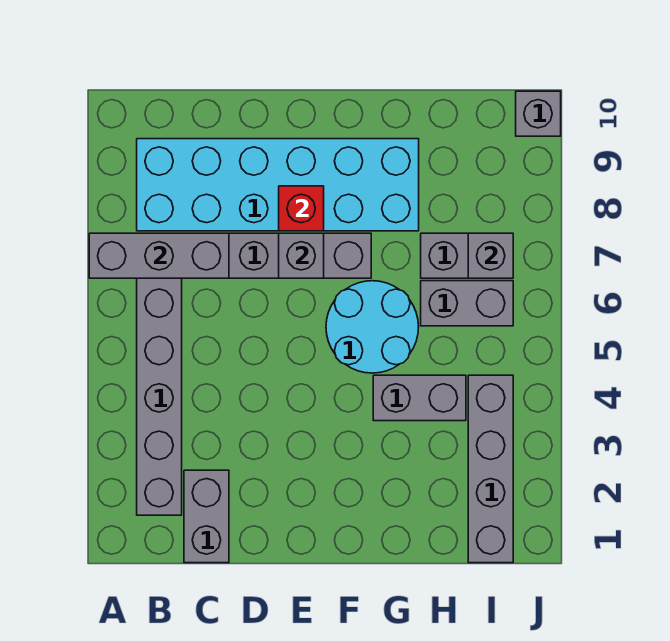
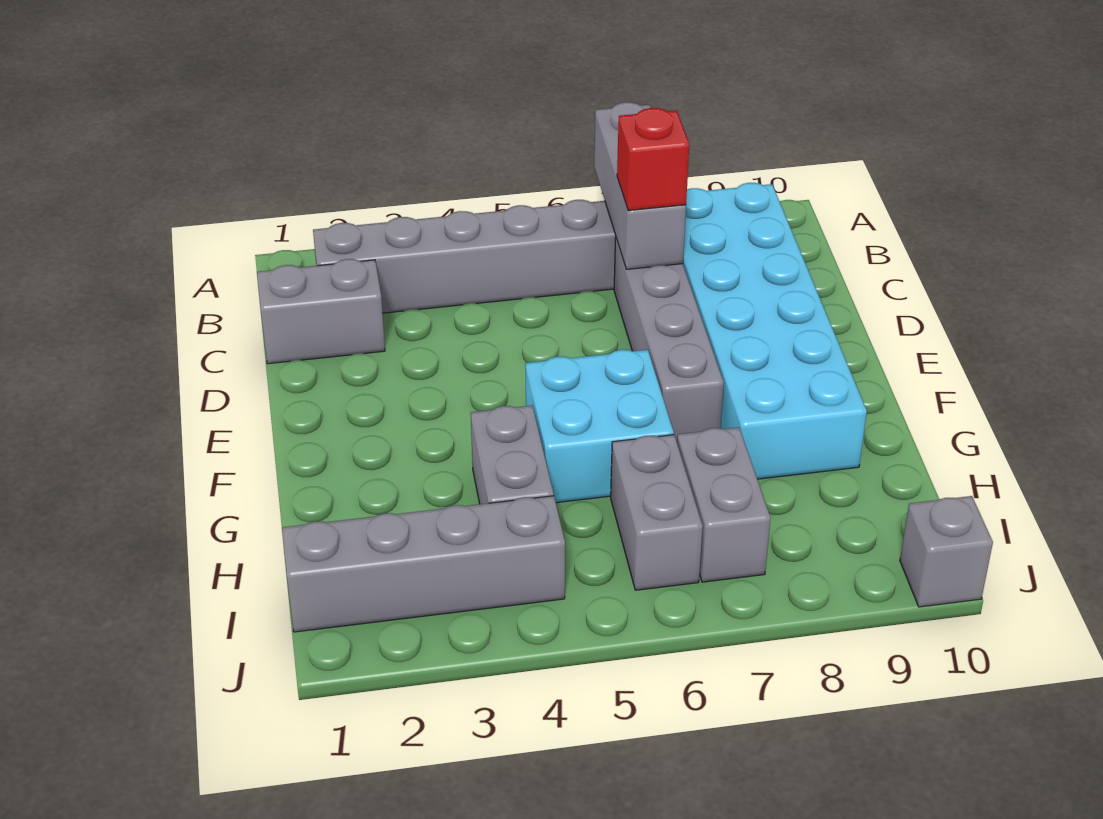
grey brick E7 level 2 -> none
red brick E8 level 2 -> red brick C7 level 3
cyan round brick F5:G6 level 1 -> cyan brick F5:G6 level 1
grey brick I7 level 2 -> none

